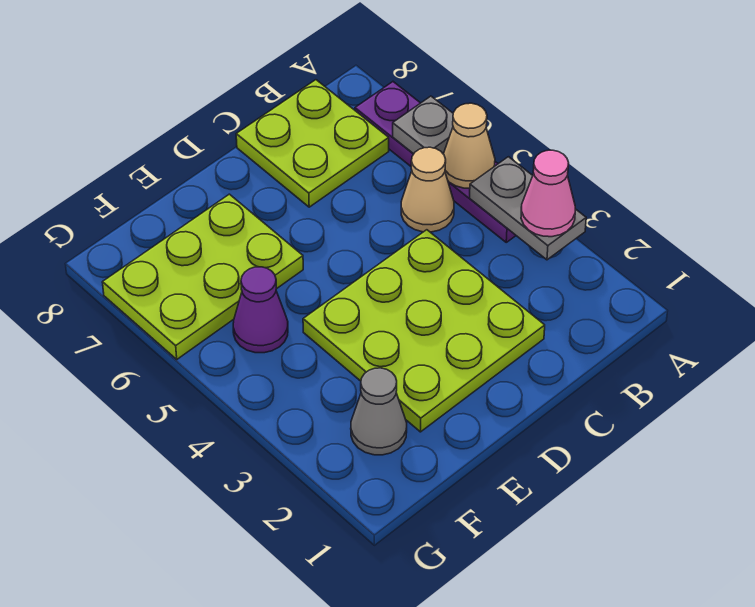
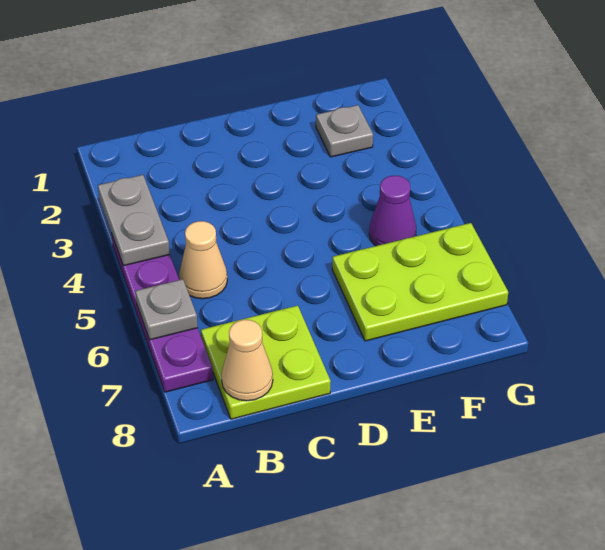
pink cone A3 level 3 -> none
tan cone A5 level 2 -> tan cone B8 level 2
lime plate C2:E4 level 1 -> none
grey cone F2 level 1 -> grey plate F2 level 1

